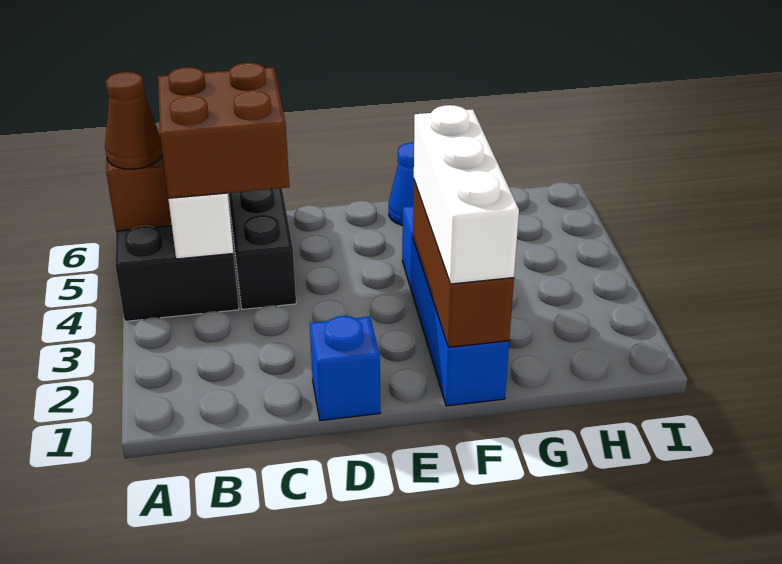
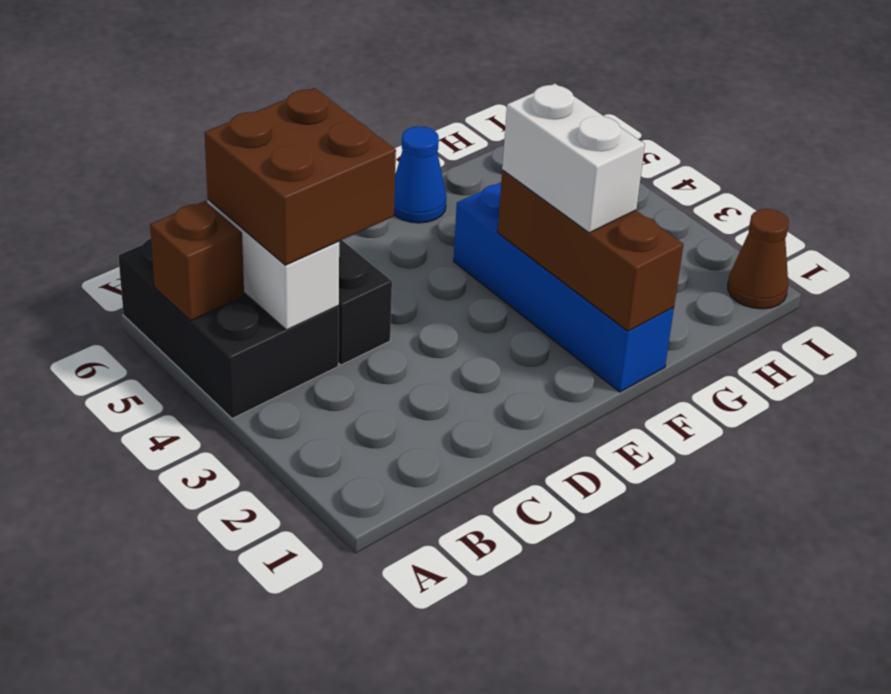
brown cone A5 level 3 -> brown cone I1 level 1
blue brick D1 level 1 -> none
white brick F1:F3 level 3 -> white brick F2:F3 level 3

